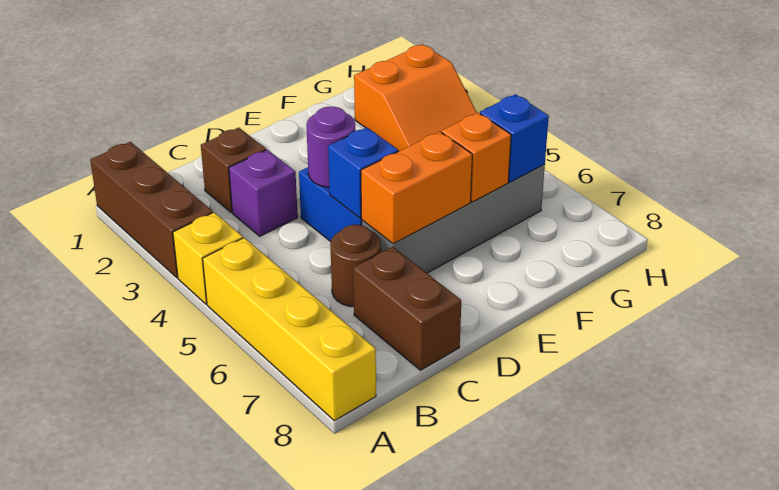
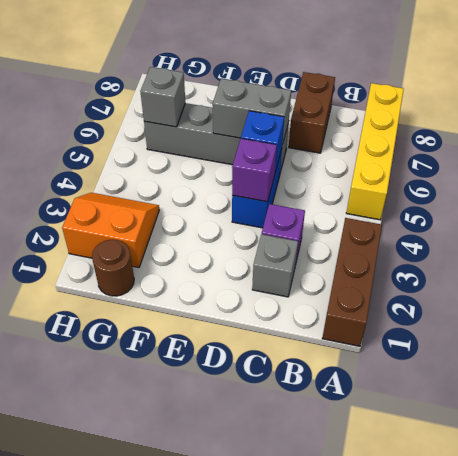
yellow brick A4 level 1 -> none
brown brick C2 level 1 -> grey brick C2 level 1
brown round brick C6 level 1 -> brown round brick G1 level 1
purple round brick D4 level 2 -> purple brick D4 level 2
orange brick D6:E6 level 2 -> grey brick D6:E6 level 2
orange brick F6 level 2 -> none
blue brick G6 level 2 -> grey brick G6 level 2

